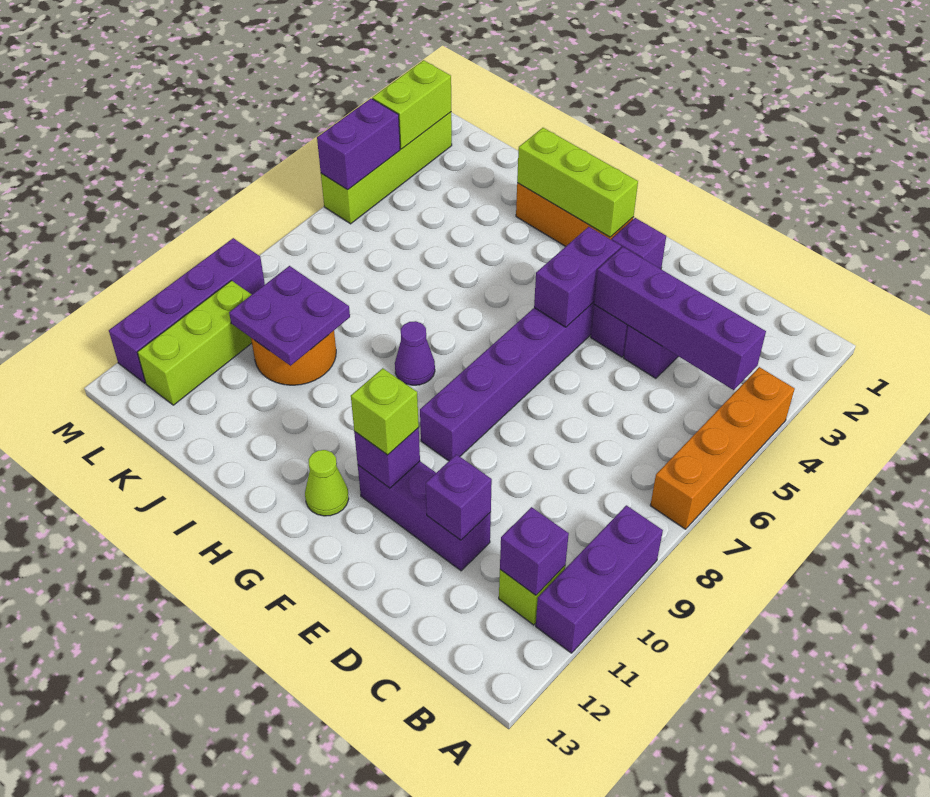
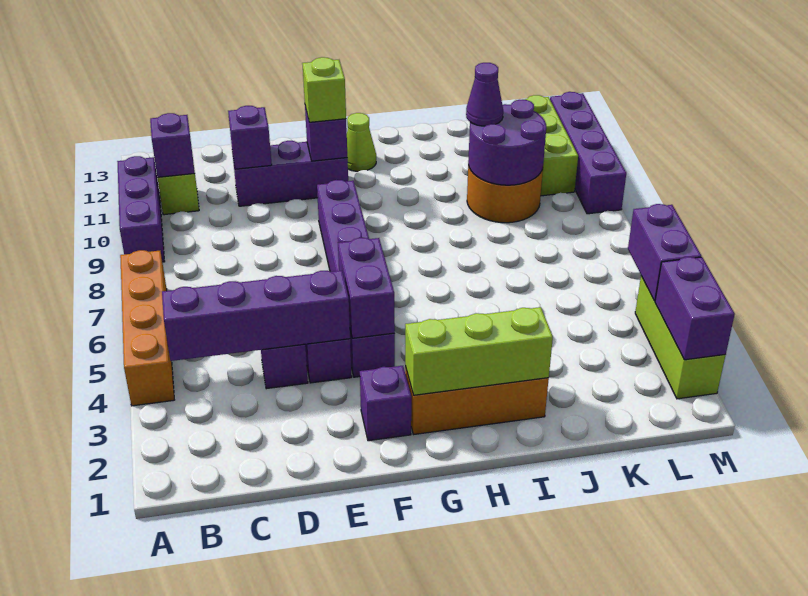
purple cone H8 level 1 -> purple cone J10 level 3
purple plate J9:K10 level 2 -> purple round brick J9:K10 level 2
lime brick M2:M5 level 1 -> lime brick M2:M4 level 1
lime brick M2:M3 level 2 -> purple brick M2:M3 level 2

